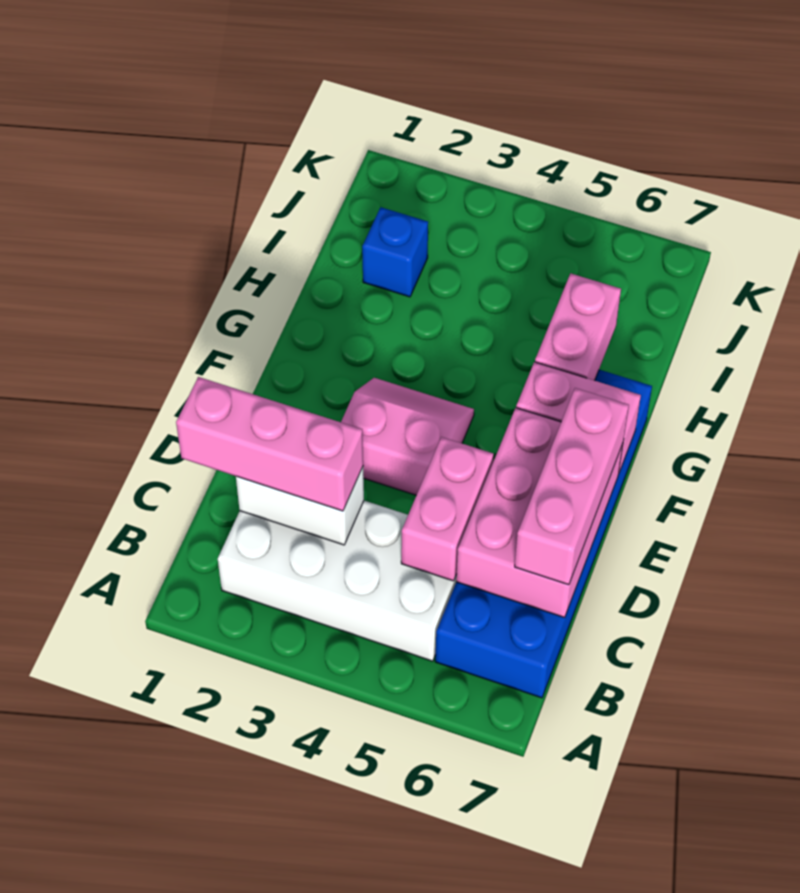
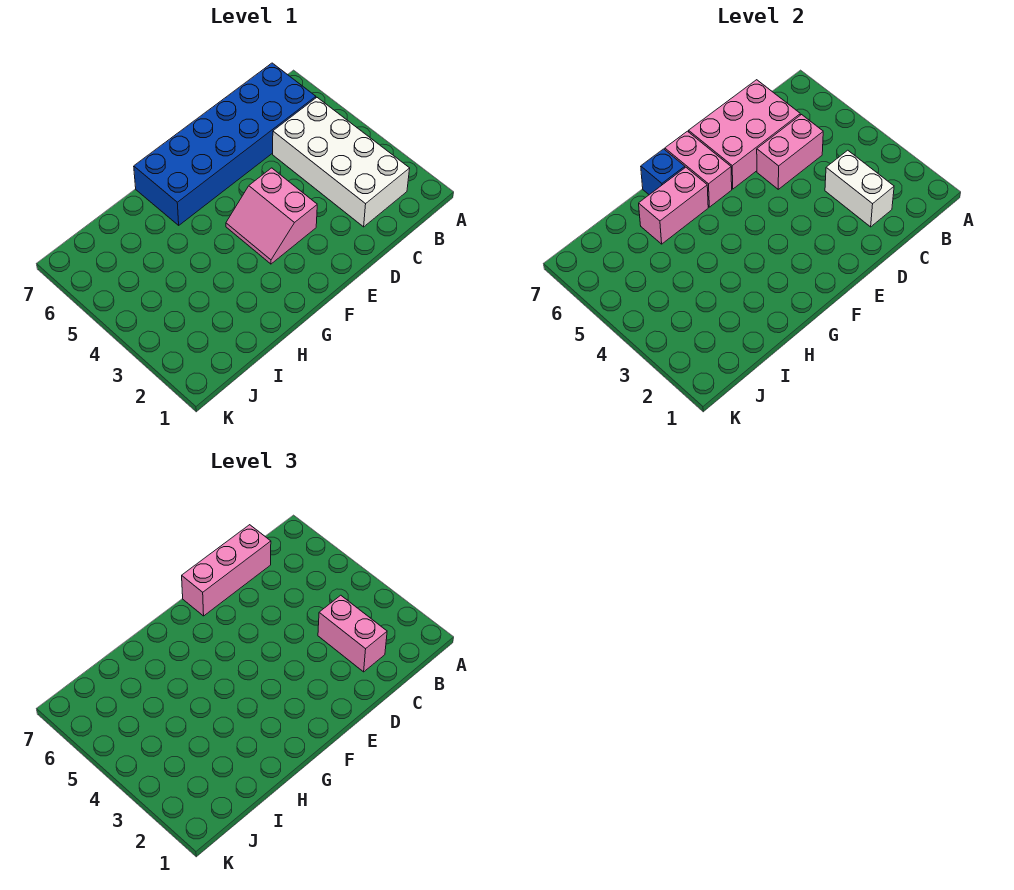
pink brick C1:C3 level 3 -> pink brick C2:C3 level 3
blue brick I2 level 1 -> blue brick G7 level 2

